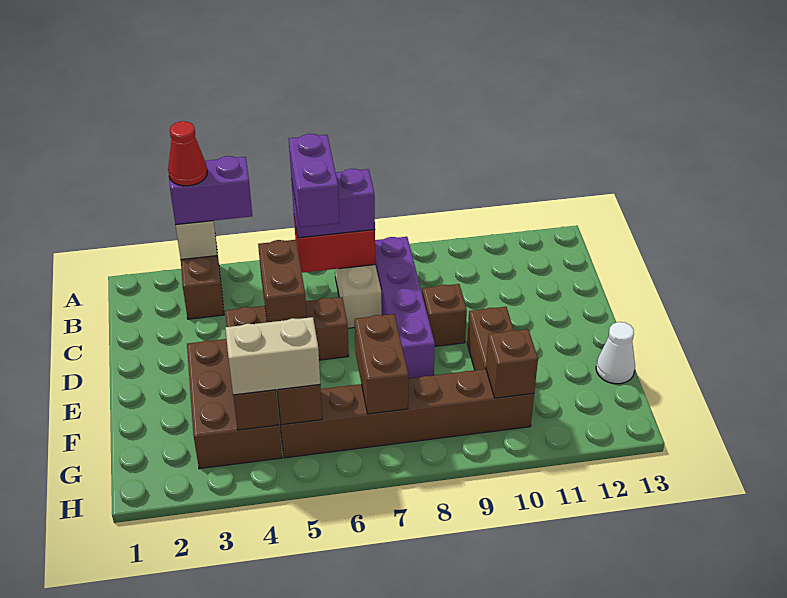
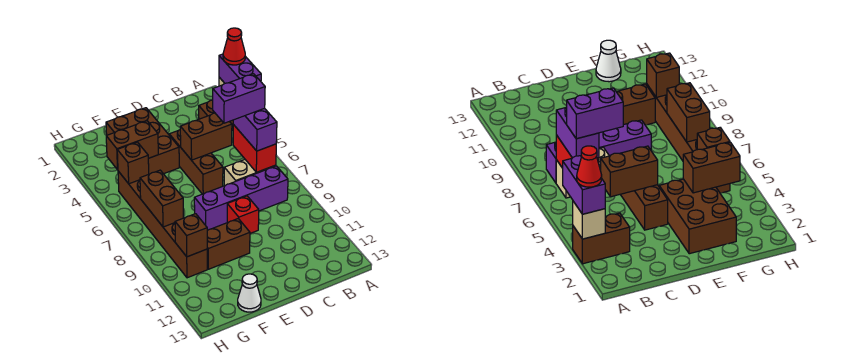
brown brick D9 level 1 -> red brick D9 level 1
brown brick E3:G4 level 1 -> brown brick E2:F4 level 1
brown brick F7:G7 level 2 -> brown brick G7:G8 level 2
tan brick G4:G5 level 3 -> none

